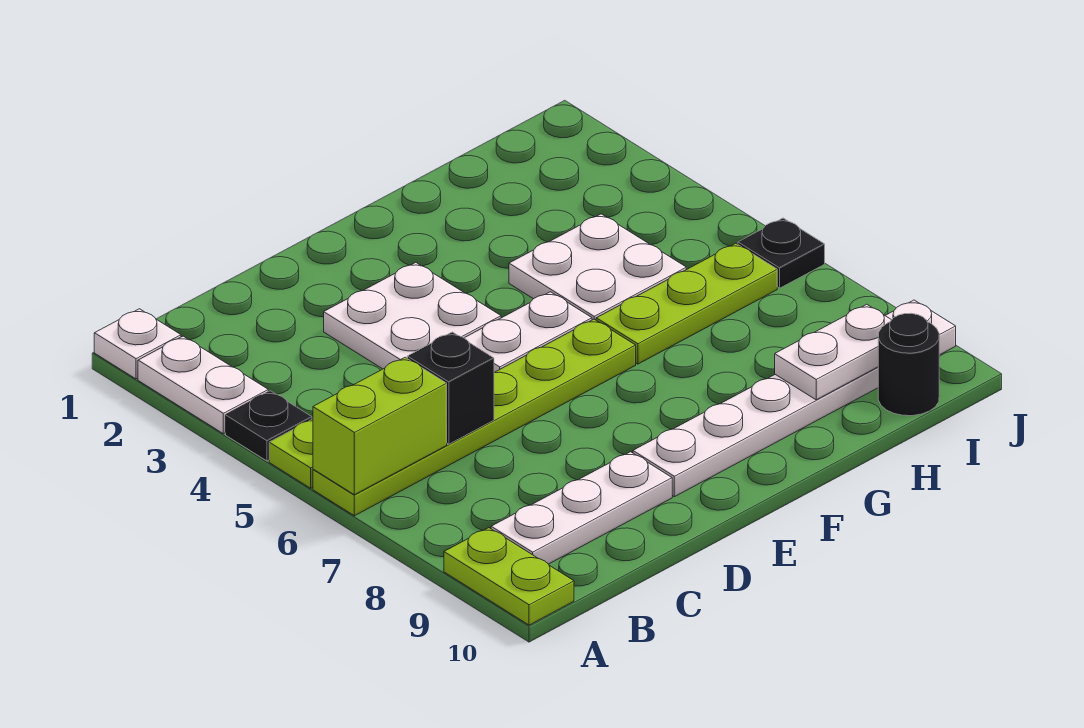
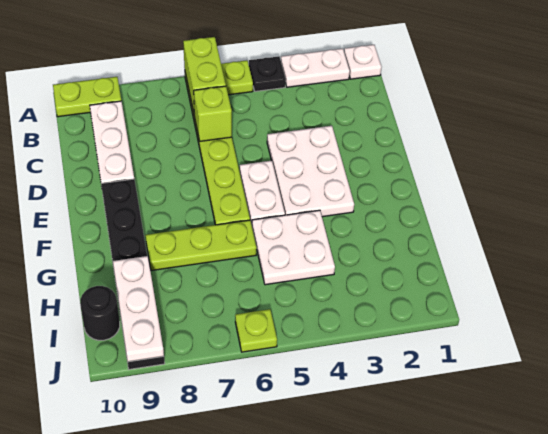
black brick C6 level 2 -> lime brick C6 level 2
white plate D3:E4 level 1 -> white plate D3:F4 level 1
white plate E9:J9 level 1 -> black plate E9:J9 level 1
lime plate G6:I6 level 1 -> lime plate G6:G8 level 1
white plate H9:I9 level 2 -> white plate H9:J9 level 2
black plate J6 level 1 -> lime plate J6 level 1

